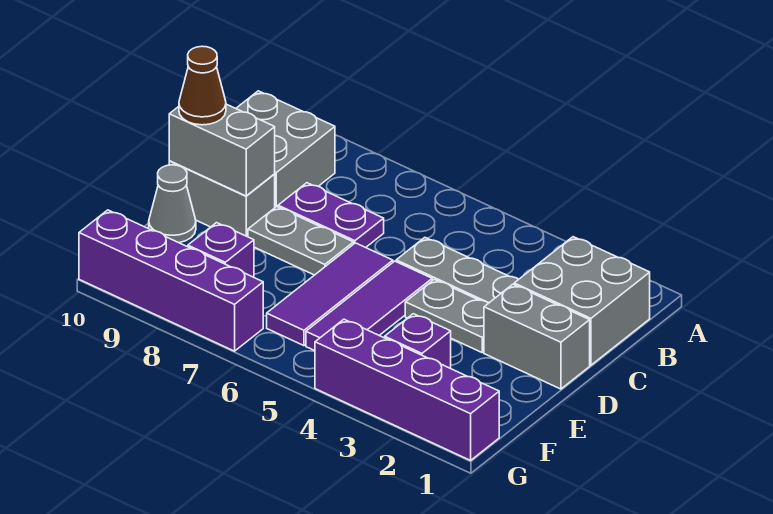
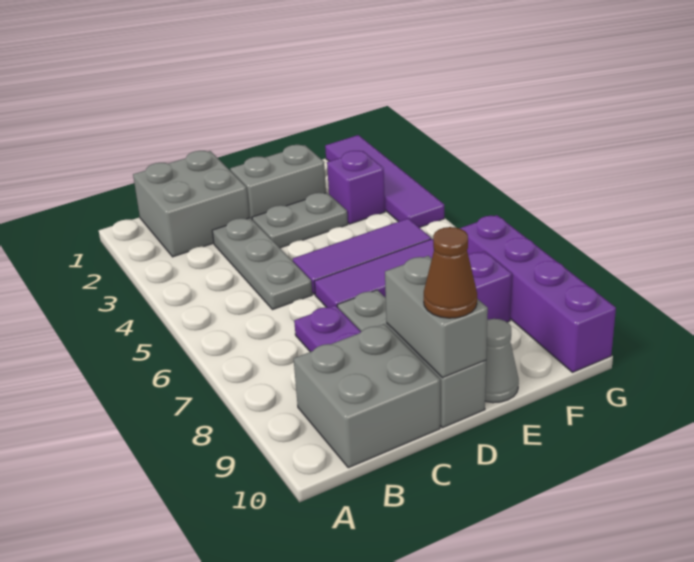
grey brick D1:D2 level 1 -> grey brick D2:E2 level 1
grey plate D3:D4 level 1 -> grey plate D3:E3 level 1
purple brick G1:G4 level 1 -> purple tile G1:G4 level 1

